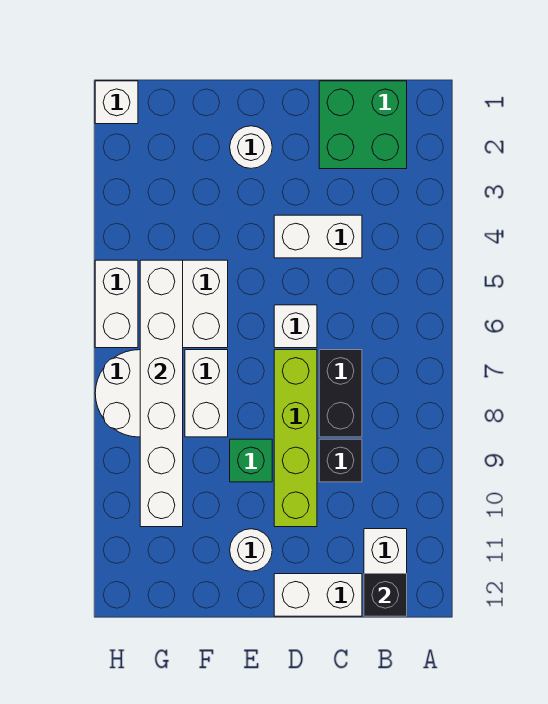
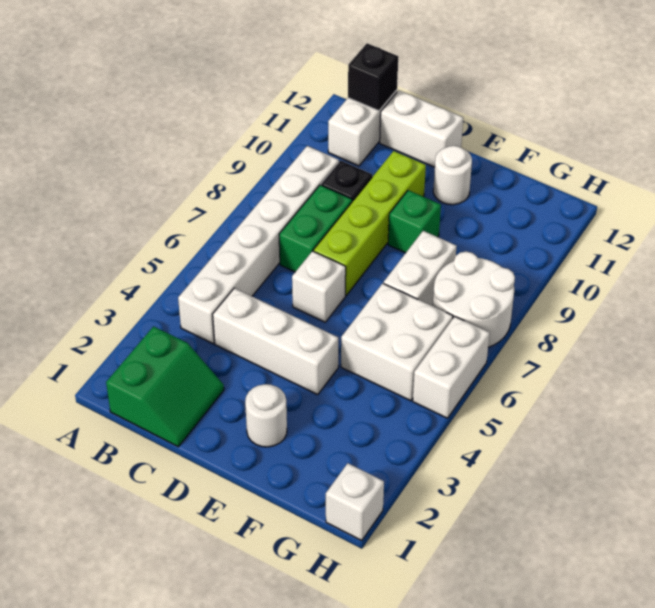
green brick B1:C2 level 1 -> green slope B1:C2 level 1 top B
white brick C4:D4 level 1 -> white brick C4:E4 level 1
black brick C7:C8 level 1 -> green brick C7:C8 level 1
white brick G5:G10 level 2 -> white brick B4:B9 level 1

